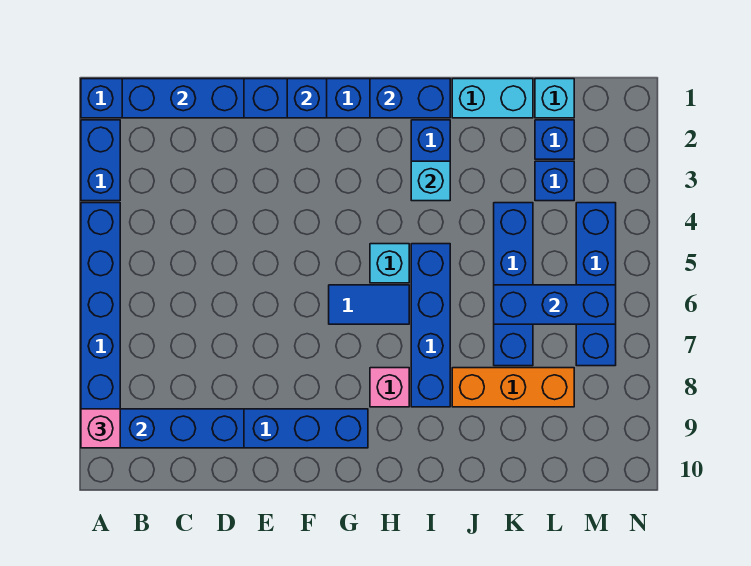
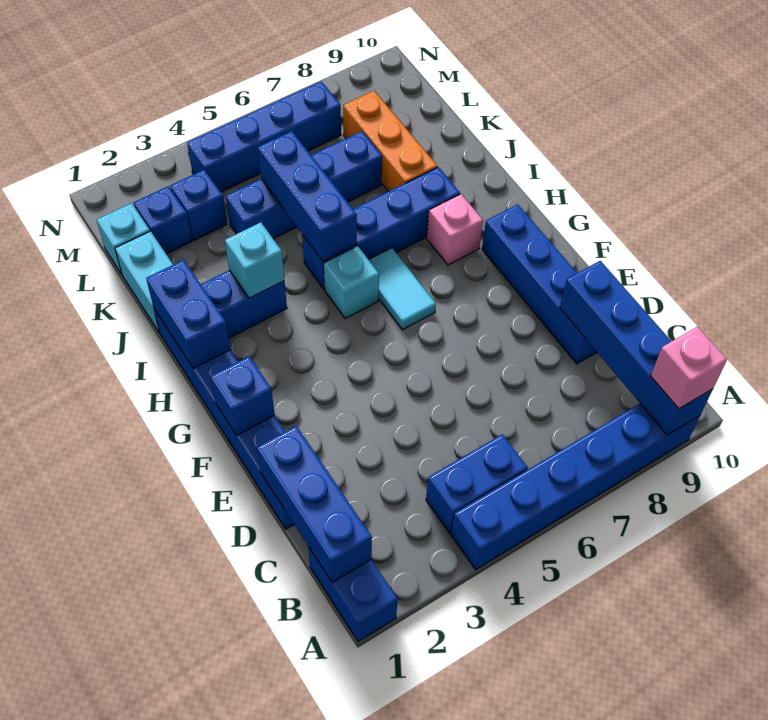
blue brick A2:A3 level 1 -> blue brick B4:B5 level 1
blue tile G6:H6 level 1 -> cyan tile G6:H6 level 1
blue brick K6:M6 level 2 -> blue brick I5:K5 level 2

